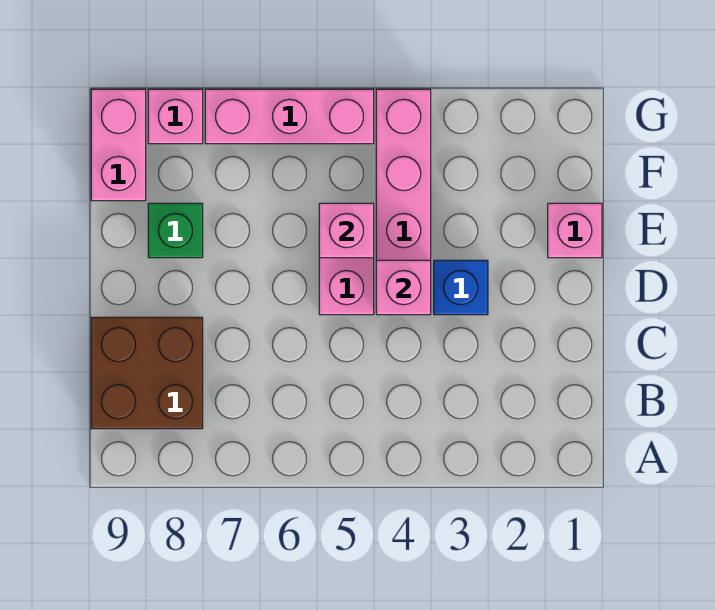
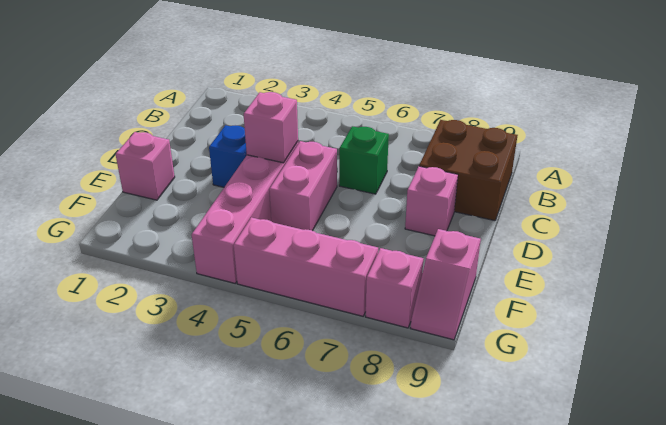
pink brick E5 level 2 -> pink brick D8 level 1
green brick E8 level 1 -> green brick C6 level 1
pink brick F9:G9 level 1 -> pink slope F9:G9 level 1 top F

